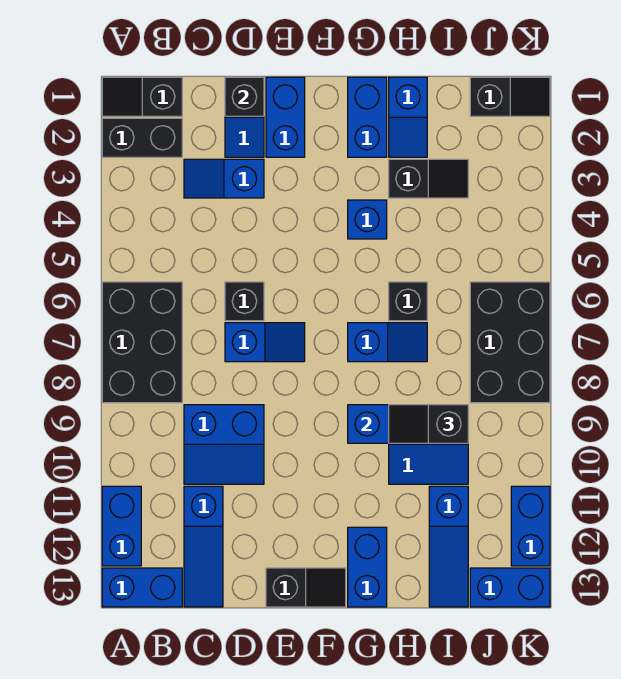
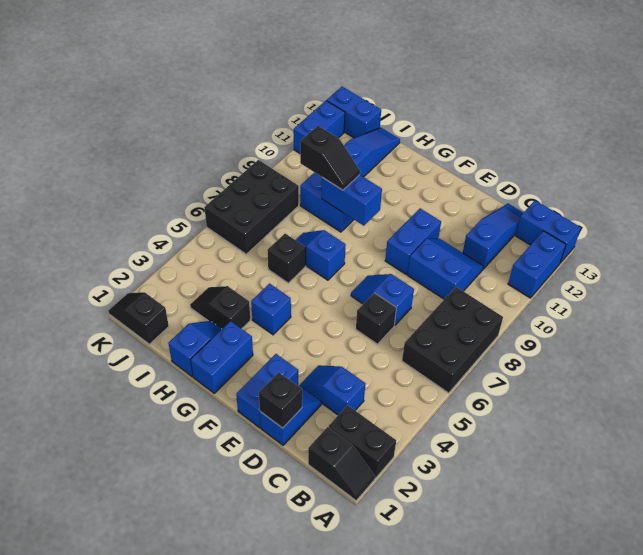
blue slope C3:D3 level 1 top D -> blue slope C3:D3 level 1 top C
black slope E13:F13 level 1 top E -> none
blue brick G12:G13 level 1 -> blue brick E9:E10 level 1

